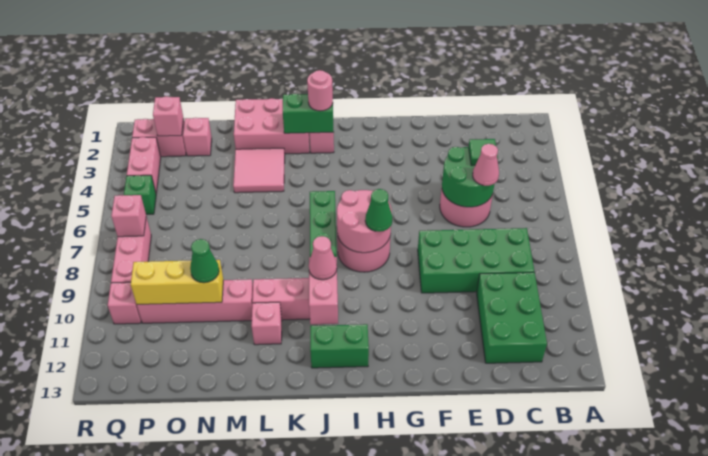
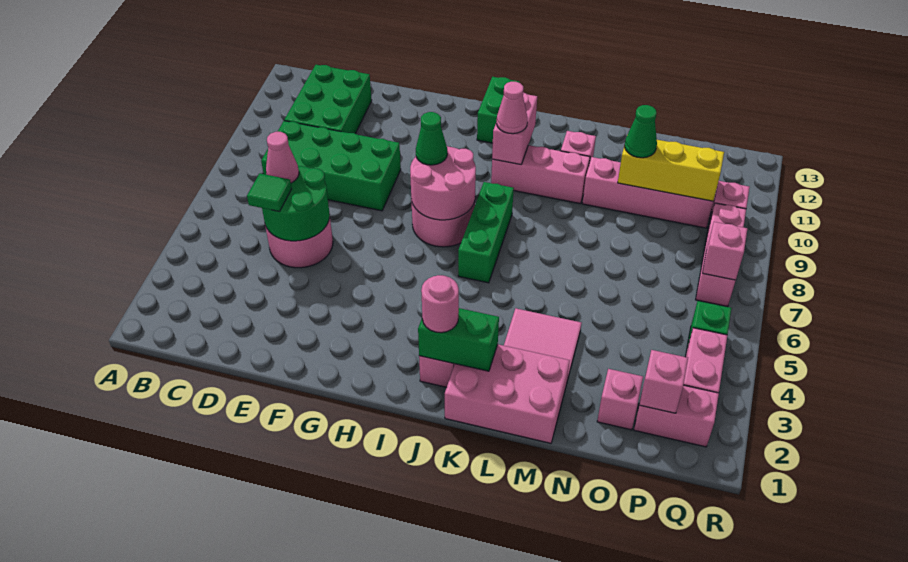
green brick I12:J12 level 1 -> green brick I12:I13 level 1

